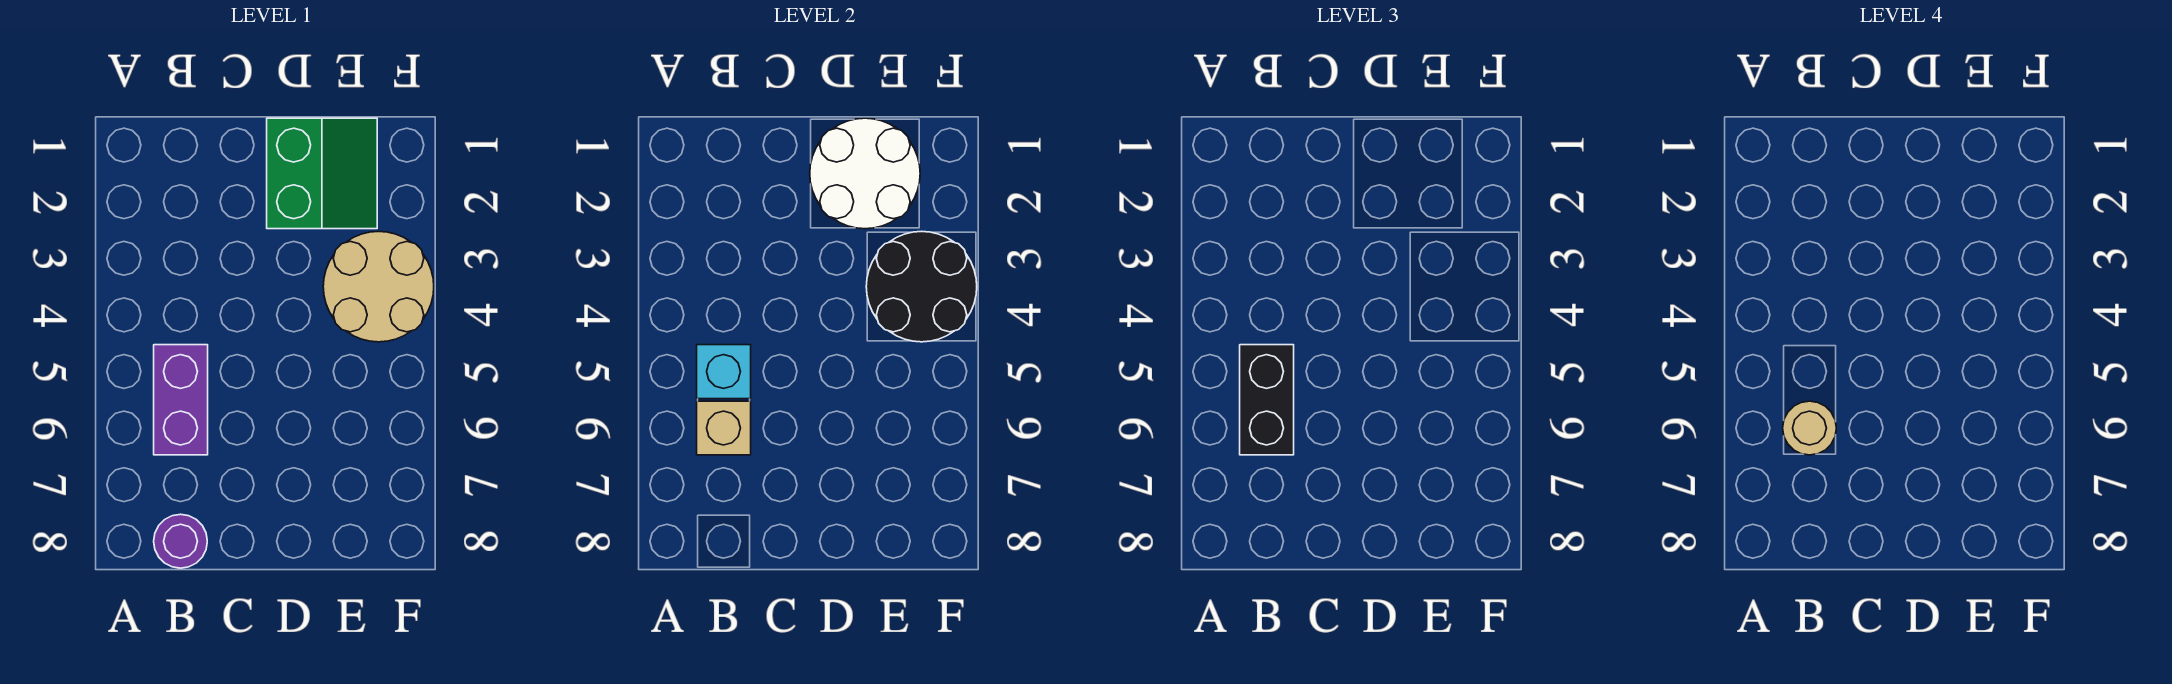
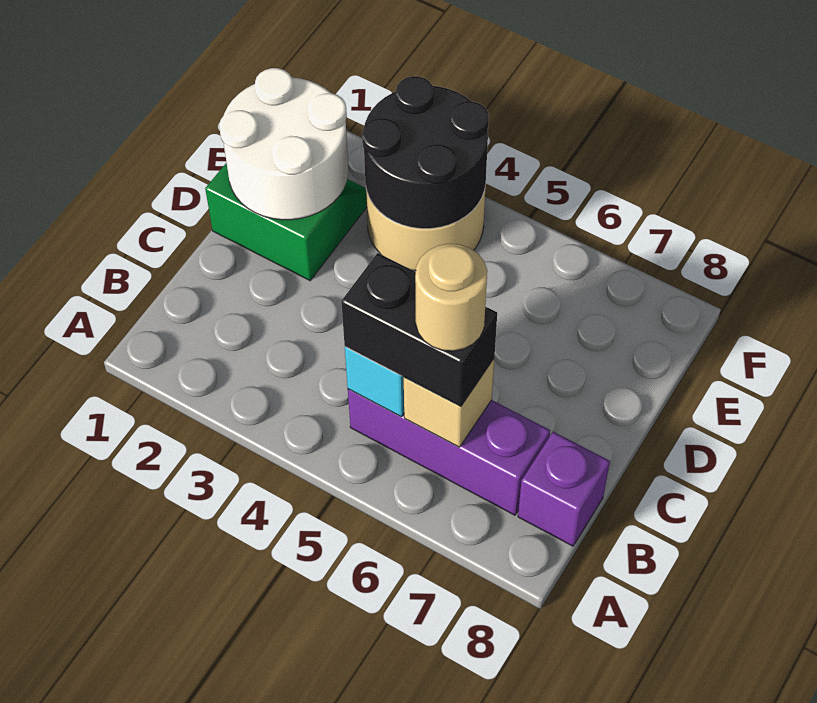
purple brick B5:B6 level 1 -> purple brick B5:B7 level 1
purple round brick B8 level 1 -> purple brick B8 level 1

